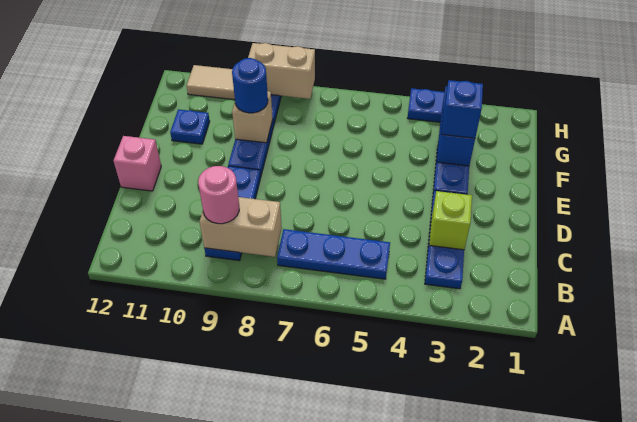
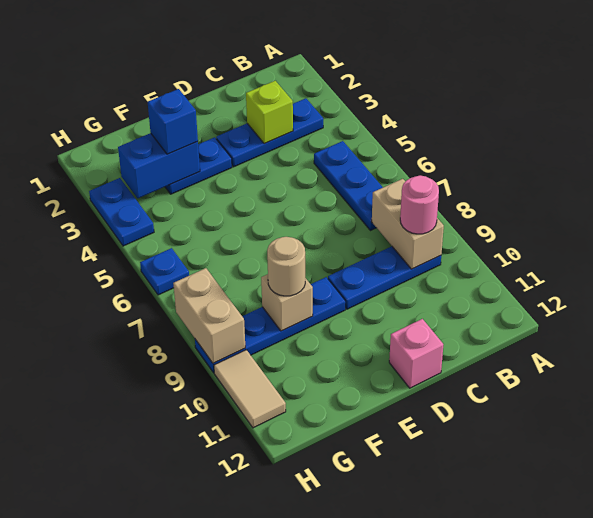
blue round brick F9 level 3 -> tan round brick F9 level 3
blue plate F11 level 1 -> blue plate H6 level 1

